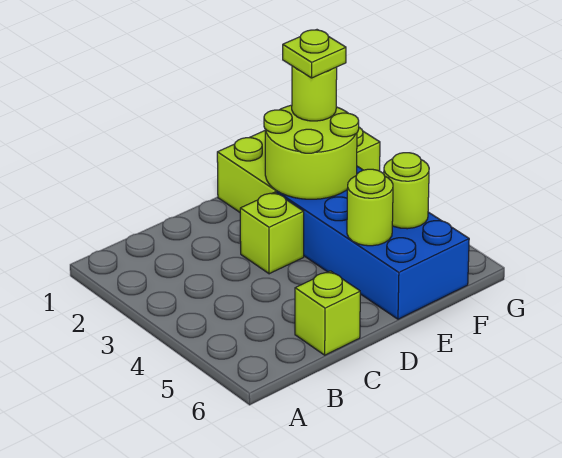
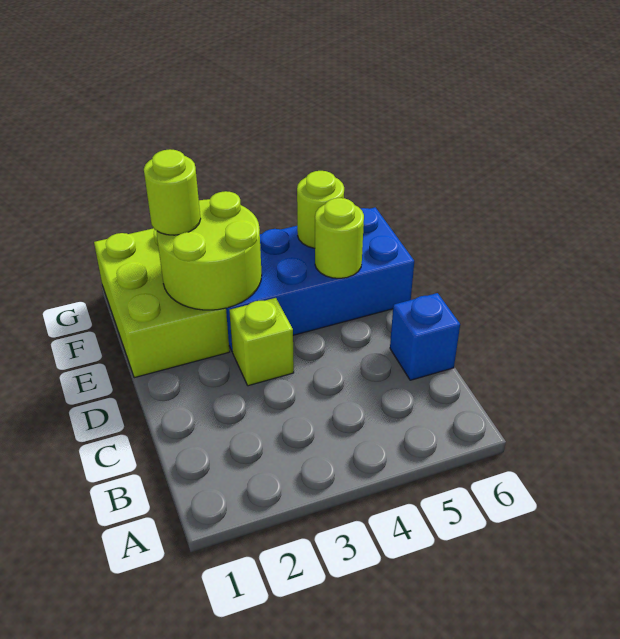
lime brick C6 level 1 -> blue brick C6 level 1
lime plate F2 level 4 -> none

